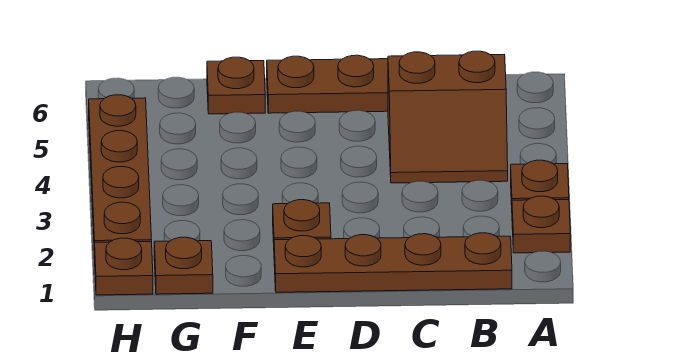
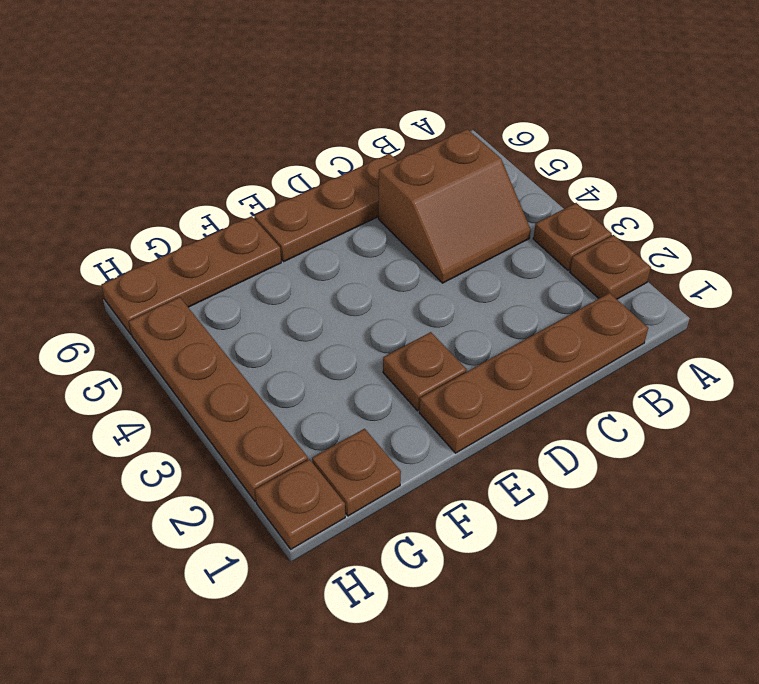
brown plate F6 level 1 -> brown plate F6:H6 level 1

